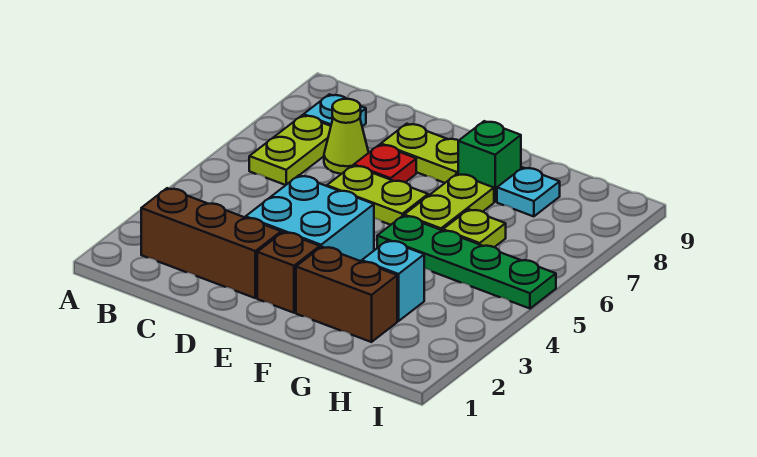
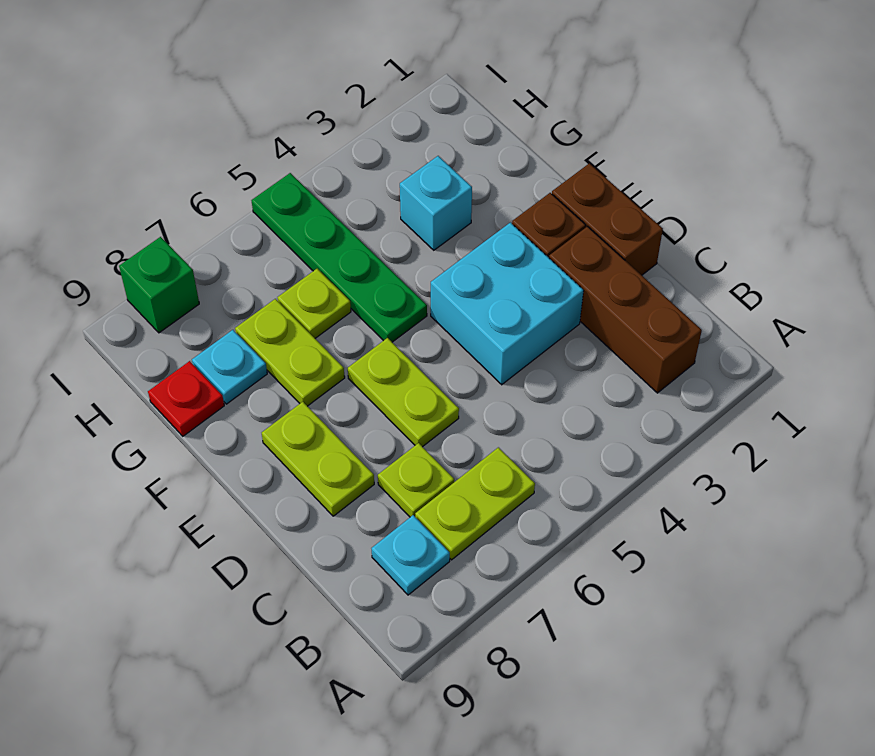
lime cone C7 level 1 -> lime plate C7 level 1
red plate D7 level 1 -> red plate G9 level 1
brown brick F2:G2 level 1 -> brown brick D1:E1 level 1
lime plate F6:F7 level 1 -> lime plate F7:G7 level 1
green brick F8 level 1 -> green brick I8 level 1

